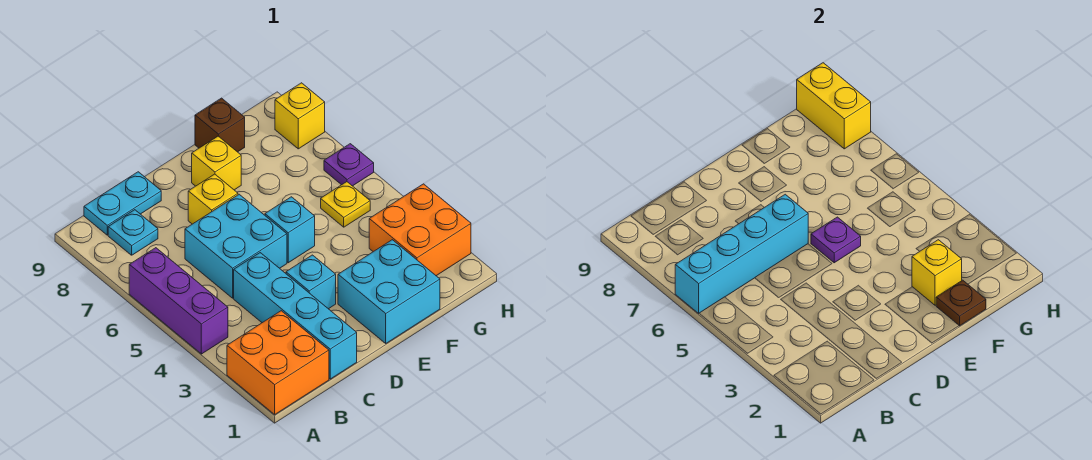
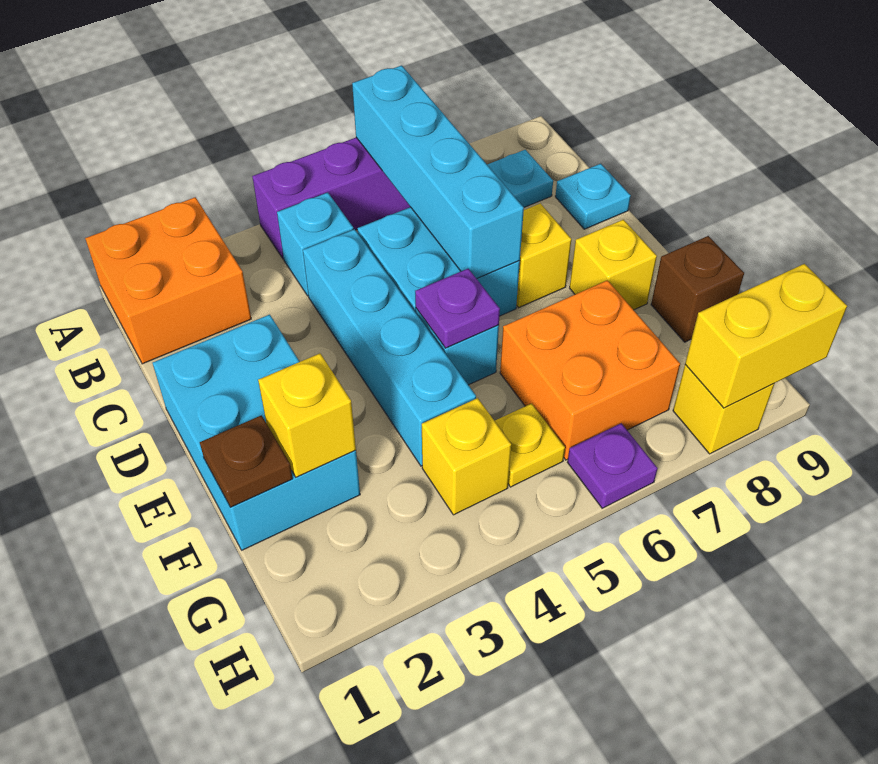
cyan plate B9:C9 level 1 -> cyan plate C9 level 1
cyan brick C1:C4 level 1 -> cyan brick C4:F4 level 1
cyan brick D3 level 1 -> cyan brick B4 level 1
cyan brick E1:F2 level 1 -> cyan brick D1:F2 level 1
orange brick G2:H3 level 1 -> orange brick F6:G7 level 1
none -> yellow brick G4 level 1

